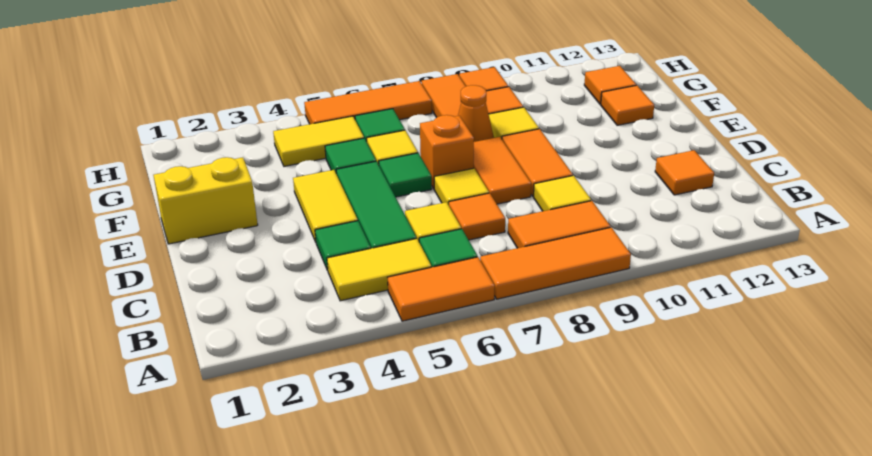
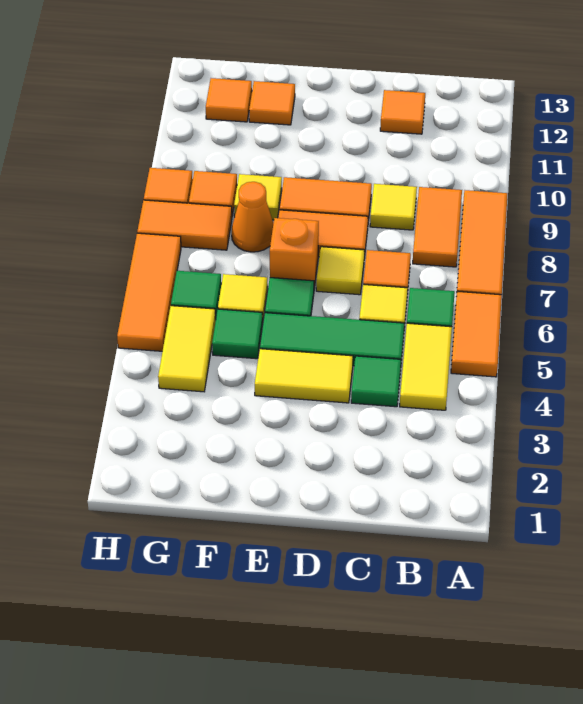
yellow brick E1:E2 level 1 -> none

